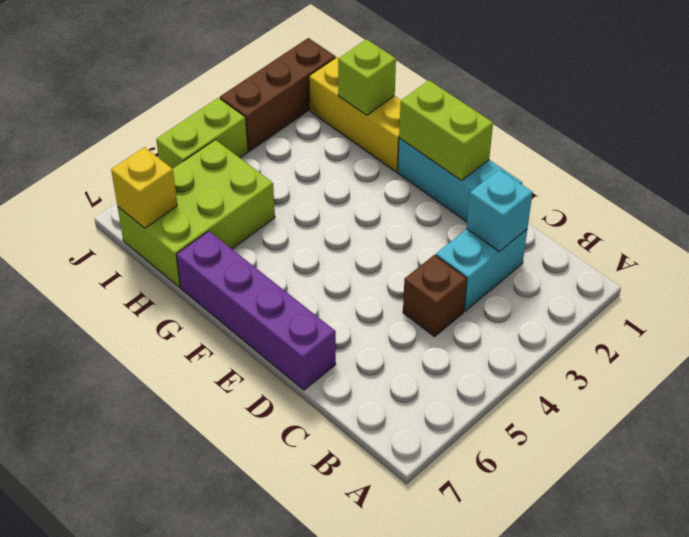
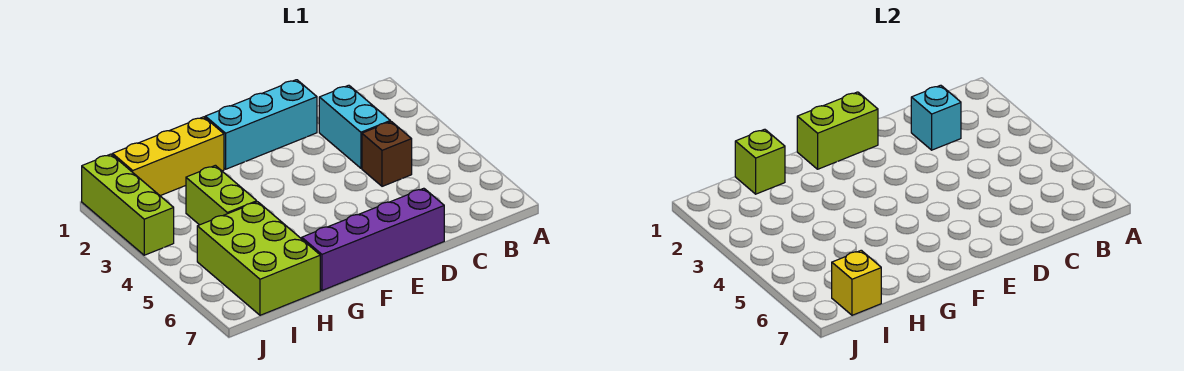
brown brick J1:J3 level 1 -> lime brick J1:J3 level 1
lime brick J4:J5 level 1 -> lime brick H3:H4 level 1

